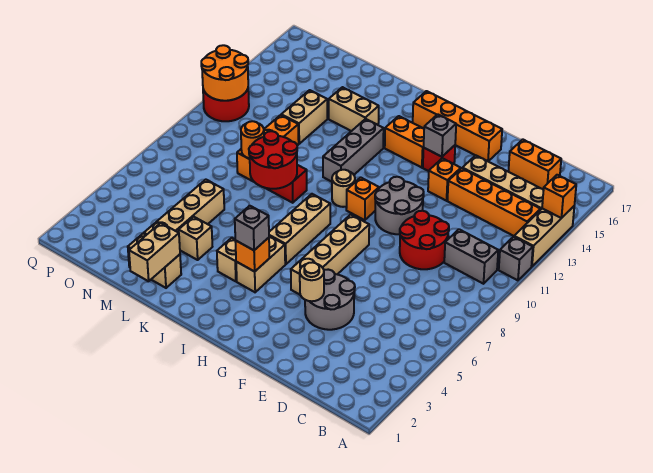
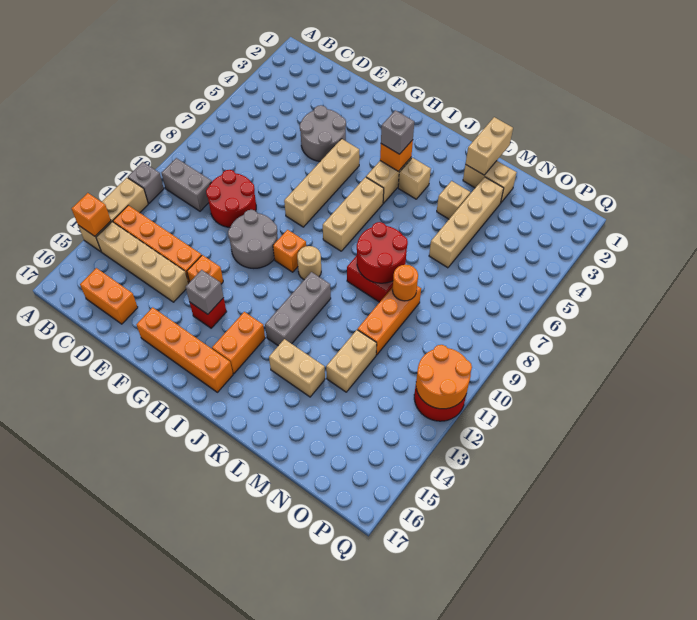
tan round brick F4 level 2 -> none
orange brick H14:I14 level 1 -> orange brick I14:I15 level 1

